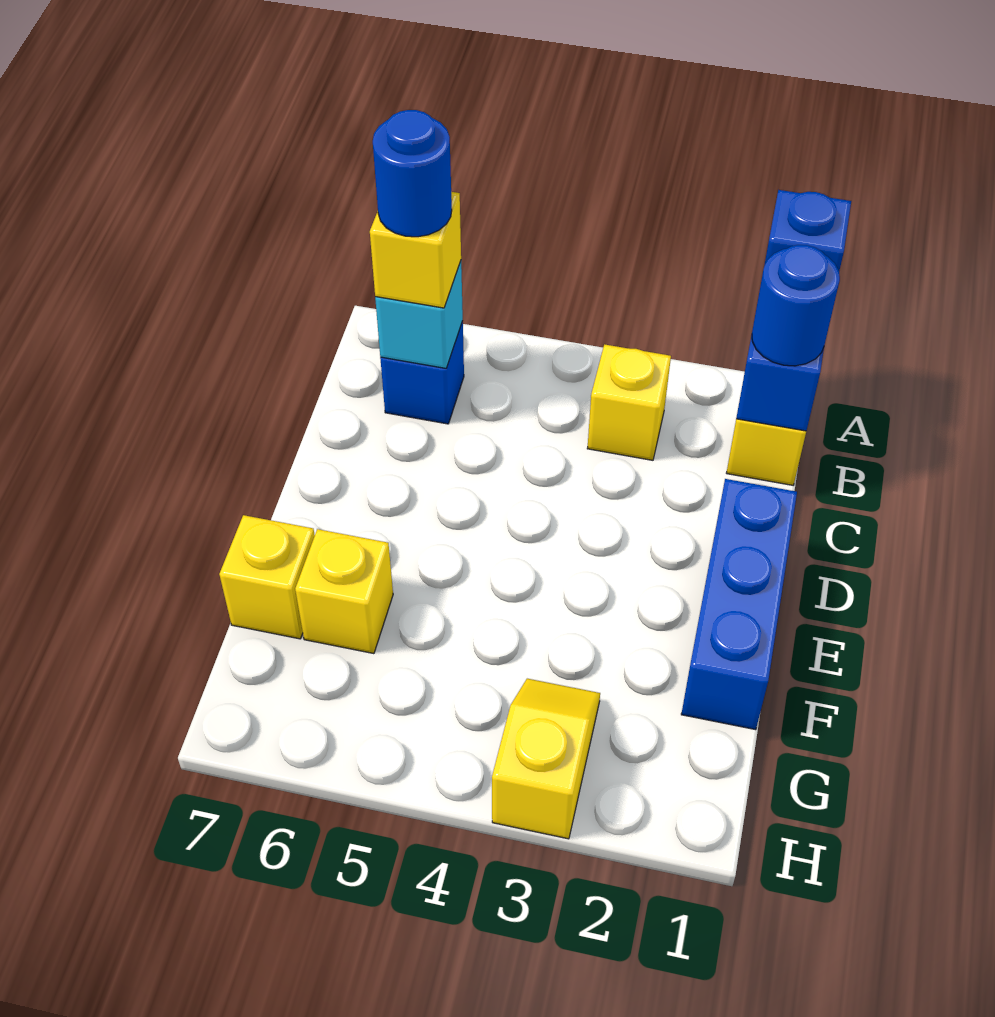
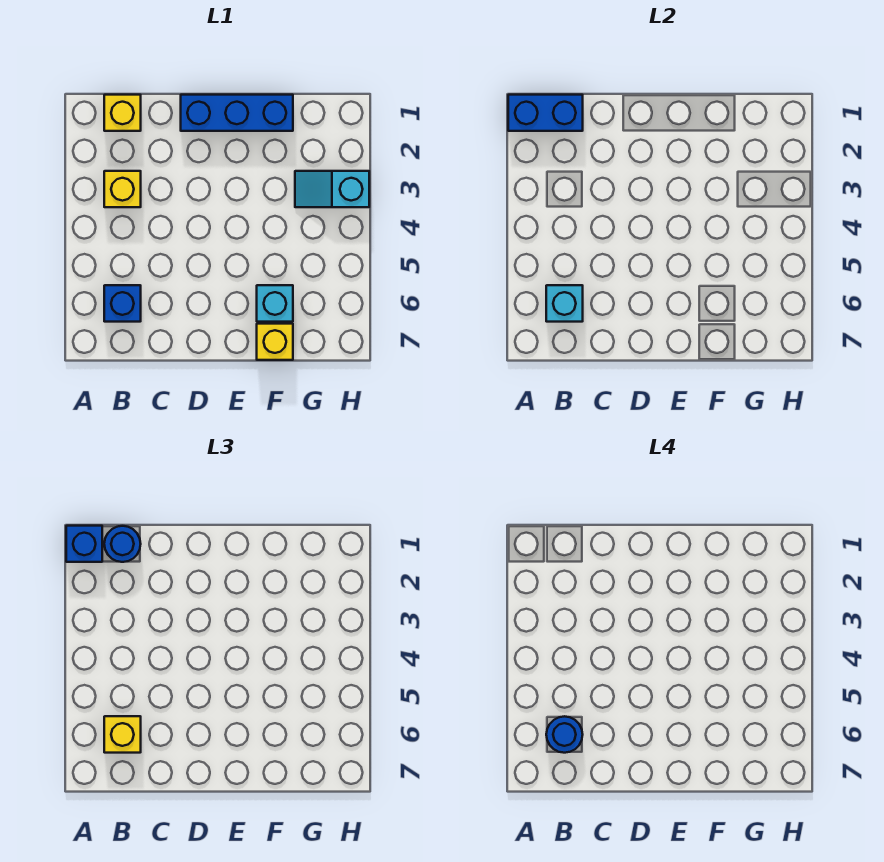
yellow brick F6 level 1 -> cyan brick F6 level 1
yellow slope G3:H3 level 1 top H -> cyan slope G3:H3 level 1 top H

